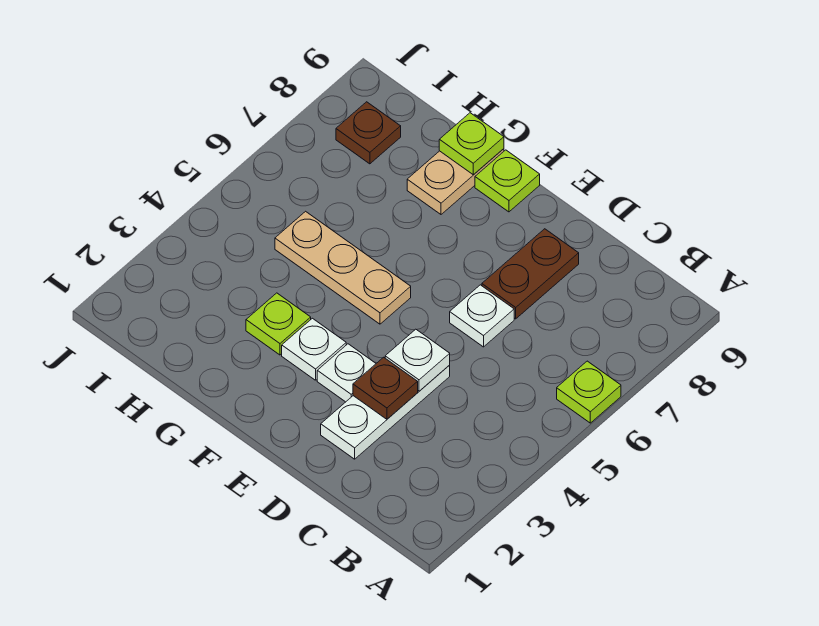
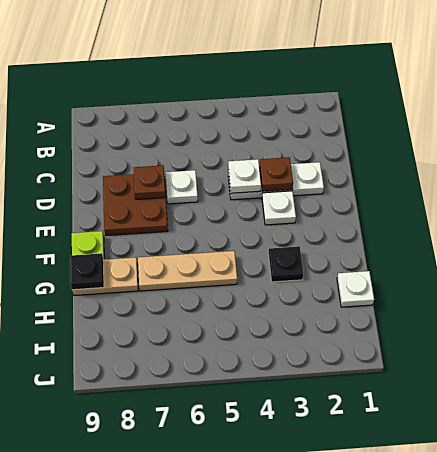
lime plate A6 level 1 -> none
brown plate D7:D8 level 1 -> brown plate D7:E8 level 1
white plate F3 level 1 -> white plate H1 level 1
tan plate F5:H5 level 1 -> tan plate G5:G7 level 1
lime plate G3 level 1 -> black plate G3 level 1
lime plate G9 level 2 -> black plate G9 level 2
brown plate I8 level 1 -> brown plate D7 level 2

